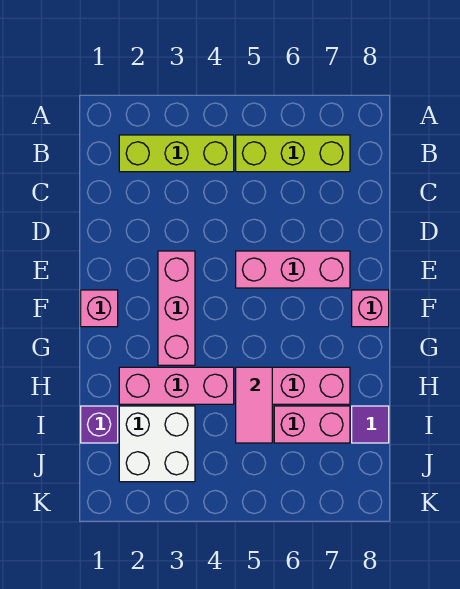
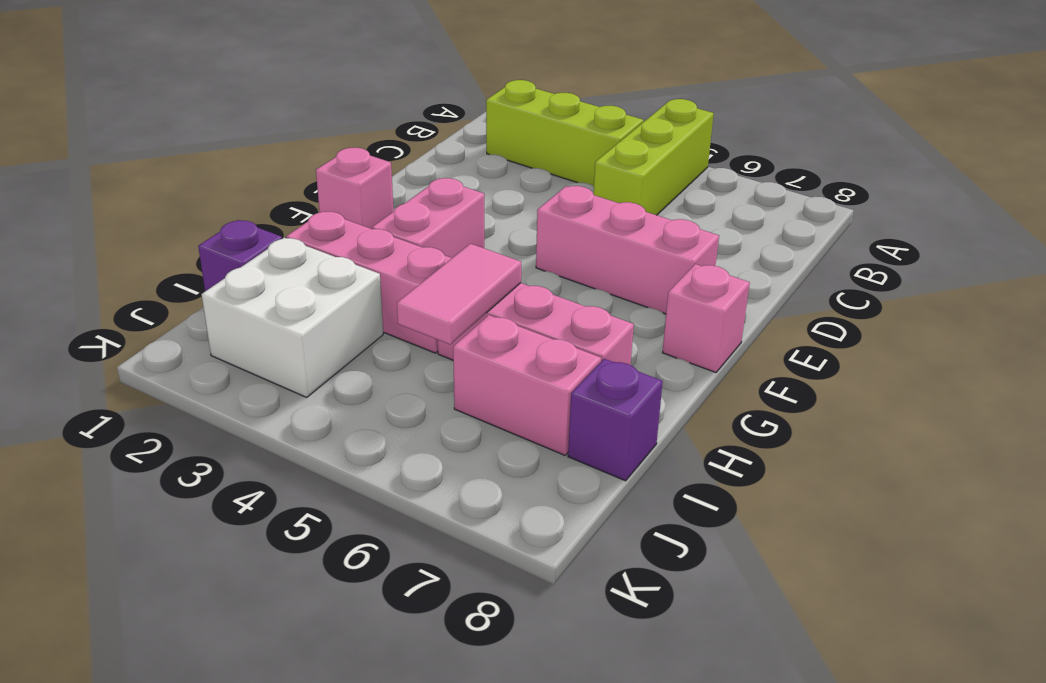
lime brick B5:B7 level 1 -> lime brick A5:C5 level 1
pink brick E3:G3 level 1 -> pink brick F3:G3 level 1
purple tile I8 level 1 -> purple brick I8 level 1

